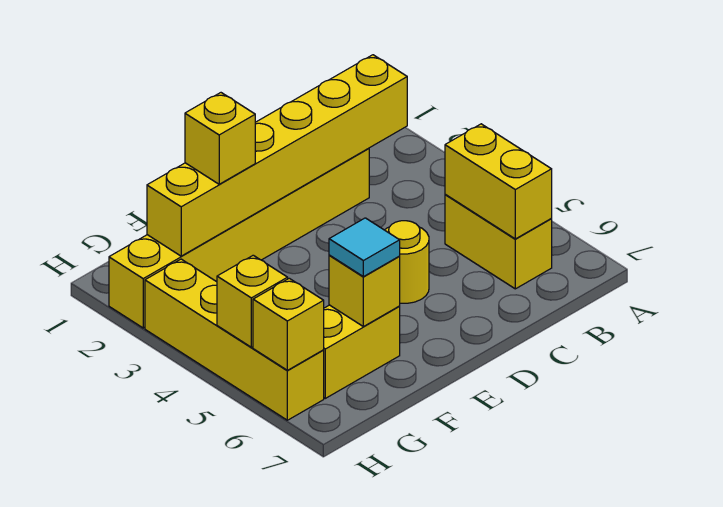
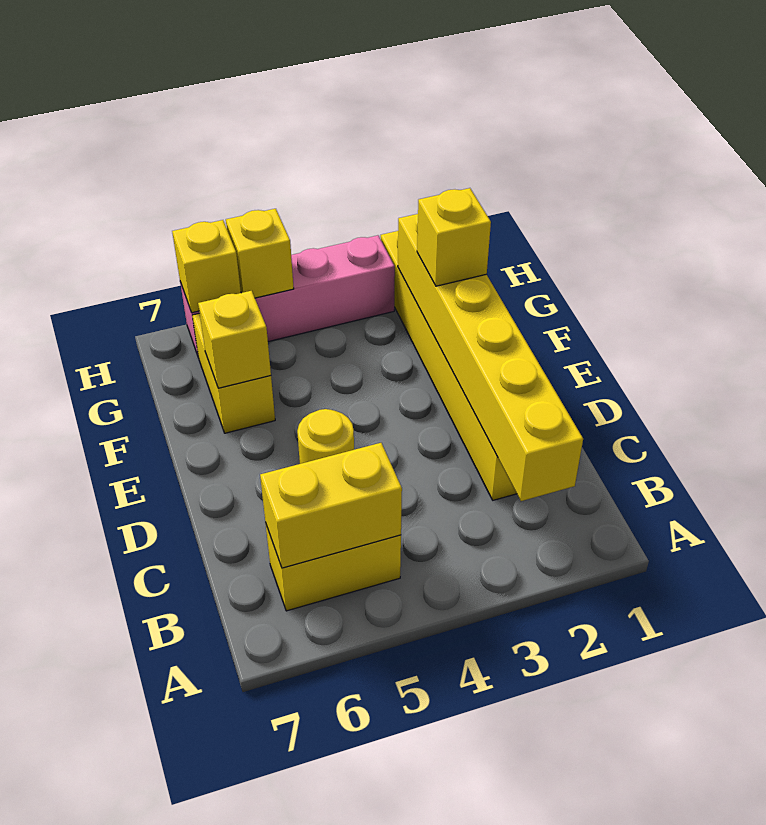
cyan tile F6 level 3 -> none
yellow brick H3:H6 level 1 -> pink brick H3:H6 level 1

